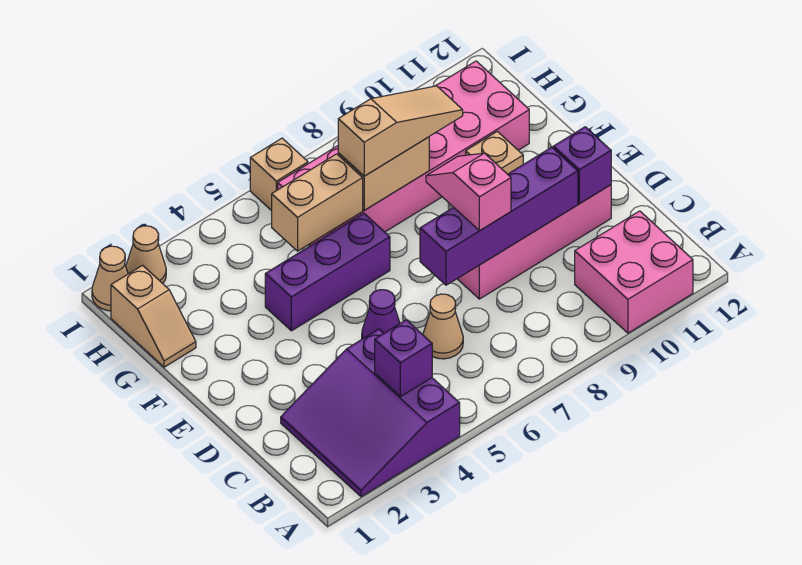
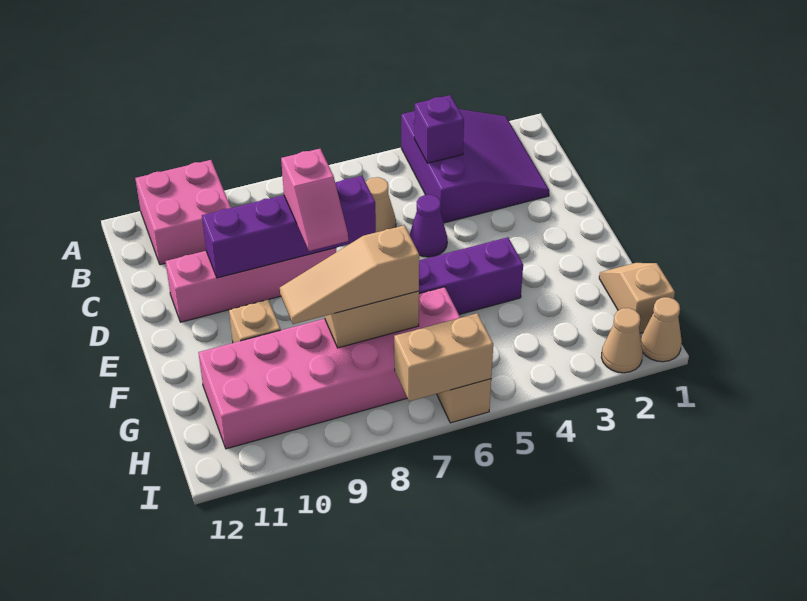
purple brick D11 level 2 -> none
tan brick G5:G6 level 2 -> tan brick I6:I7 level 2

